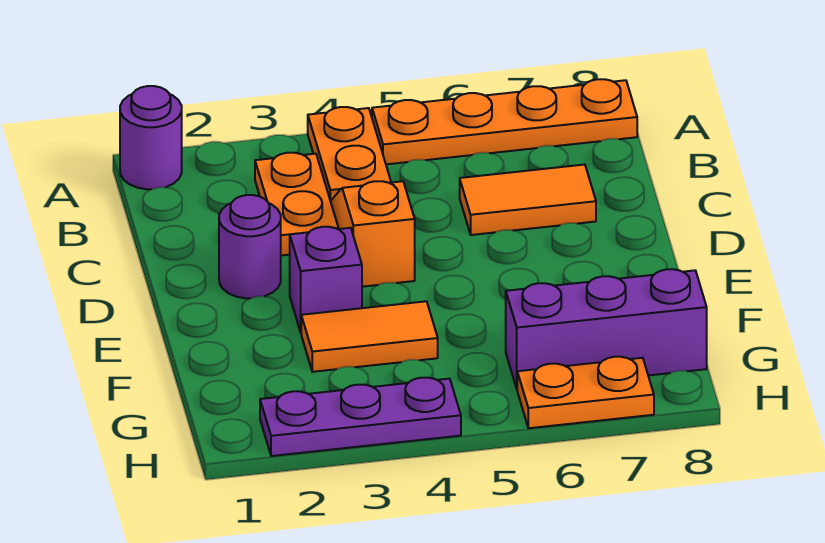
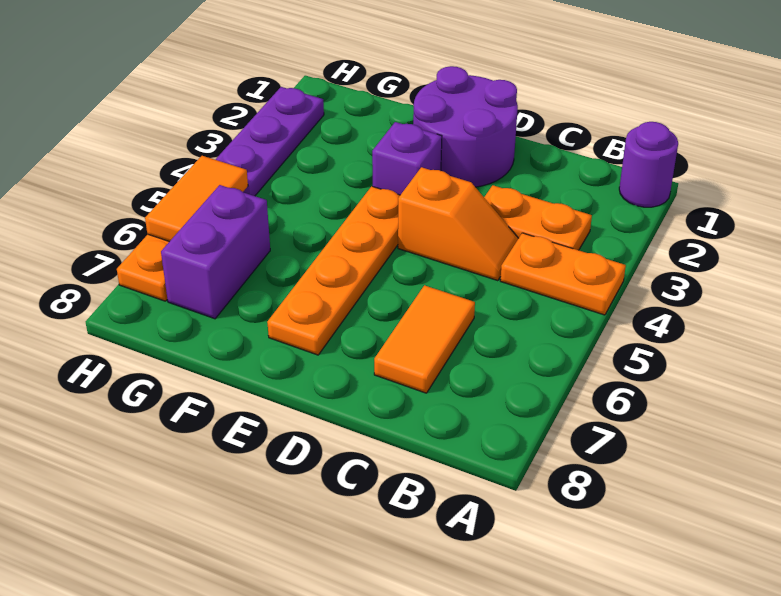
orange plate A5:A8 level 1 -> orange plate E4:E7 level 1
purple round brick D2 level 1 -> purple round brick D1:E2 level 1
orange tile F3:F4 level 1 -> orange tile H5:H6 level 2
purple brick G6:G8 level 1 -> purple brick G6:G7 level 1

